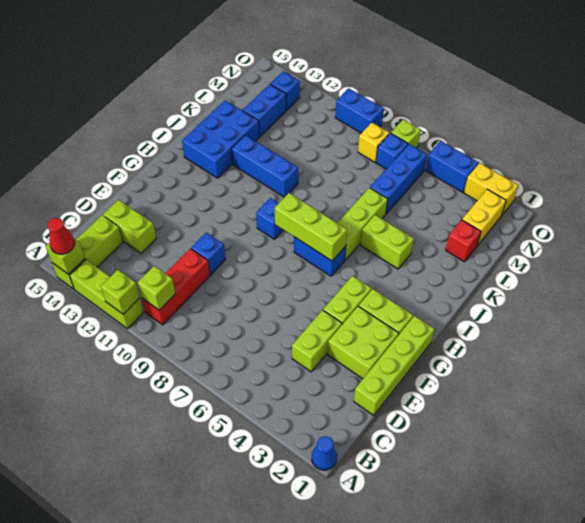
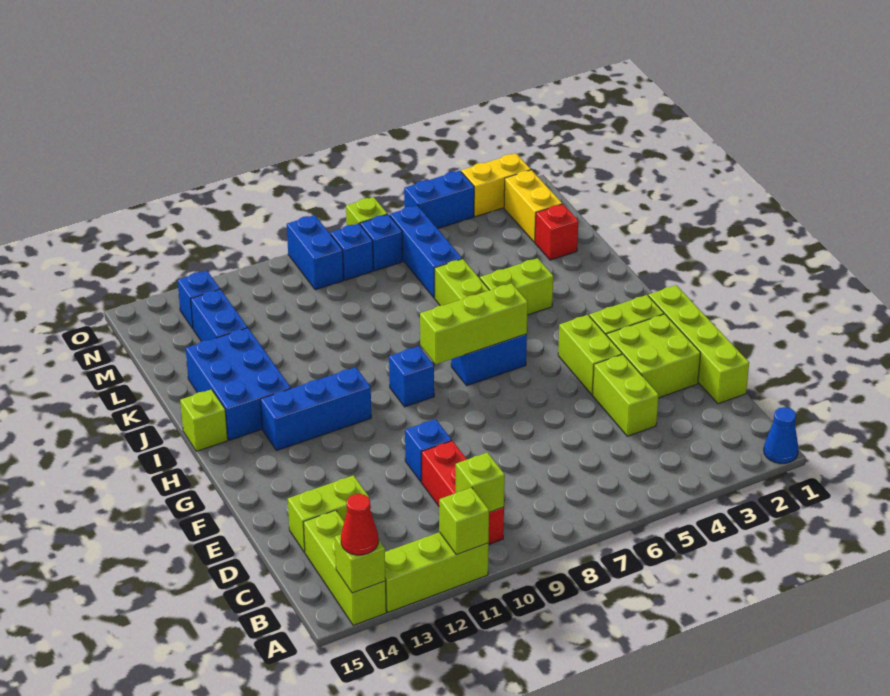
none -> lime brick I15 level 1
blue brick J10:J12 level 1 -> blue brick H11:H13 level 1
yellow brick N8 level 1 -> blue brick N8 level 1
blue brick O9:O10 level 1 -> blue brick N9:O9 level 1

